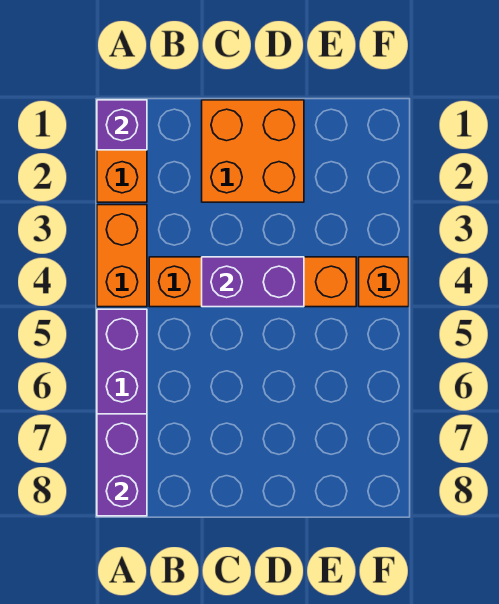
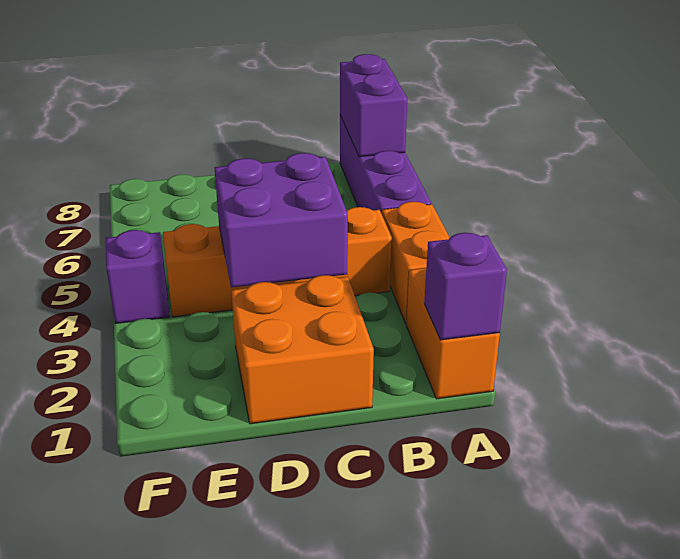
purple brick C4:D4 level 2 -> purple brick C3:D4 level 2
orange brick F4 level 1 -> purple brick F4 level 1

